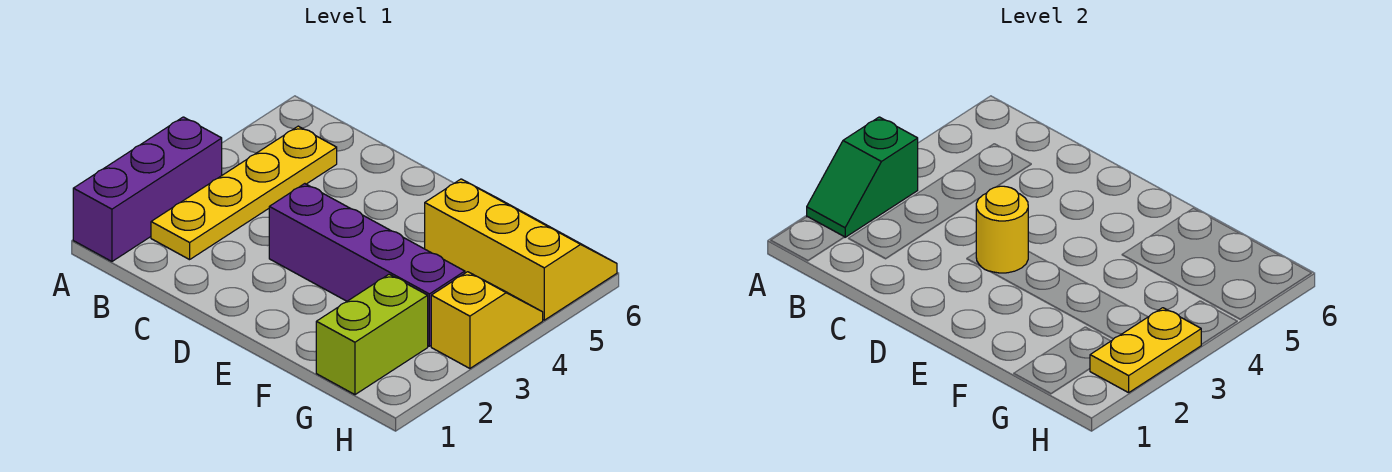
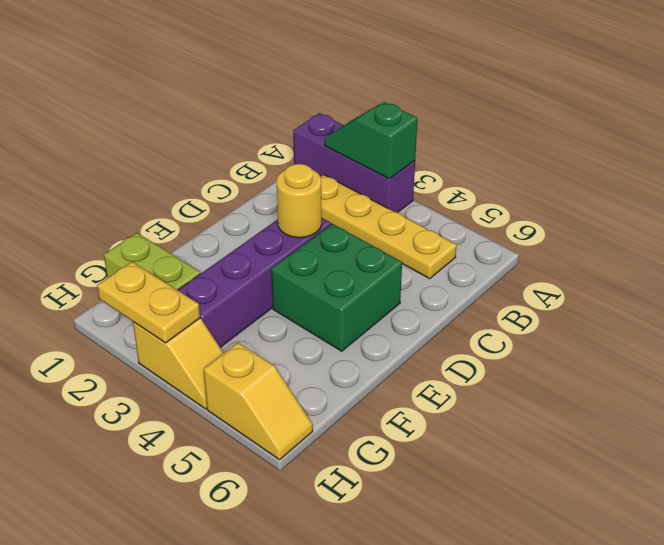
none -> green brick D4:E5 level 1
yellow slope F5:H6 level 1 top 5 -> yellow slope H5:H6 level 1 top 5

